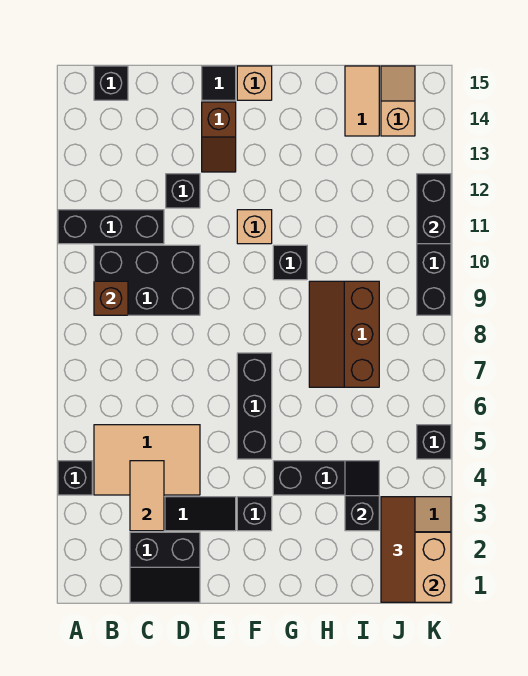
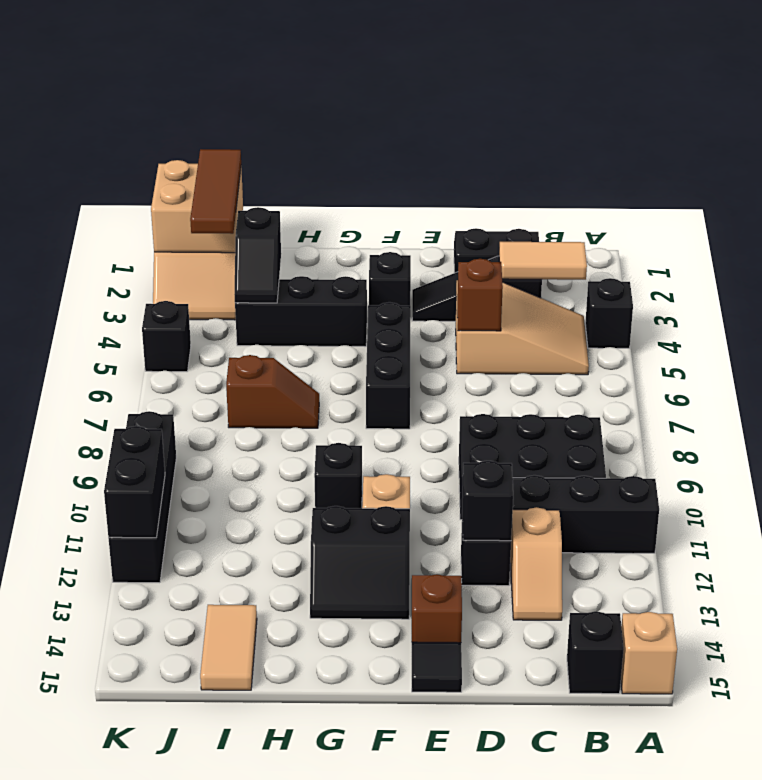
tan tile B4:D5 level 1 -> tan slope B4:D5 level 1 top D
brown brick B9 level 2 -> brown brick D5 level 2
tan tile C3:C4 level 2 -> tan tile B3:C3 level 2
none -> black brick D12 level 2
none -> black slope F12:G13 level 1 top 12
tan brick F15 level 1 -> tan brick A15 level 1
brown slope H7:I9 level 1 top I -> brown slope H7:I7 level 1 top I
tan slope J14:J15 level 1 top 14 -> tan slope C12:C13 level 1 top 12

